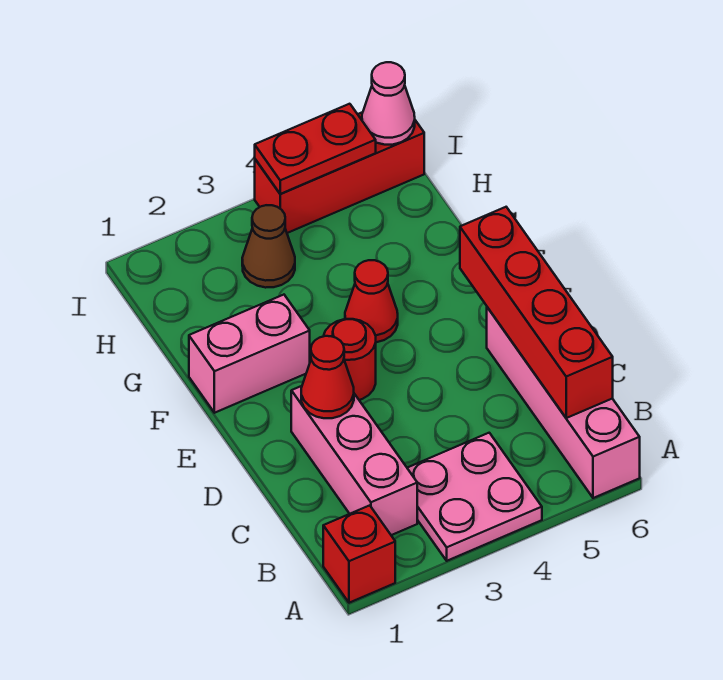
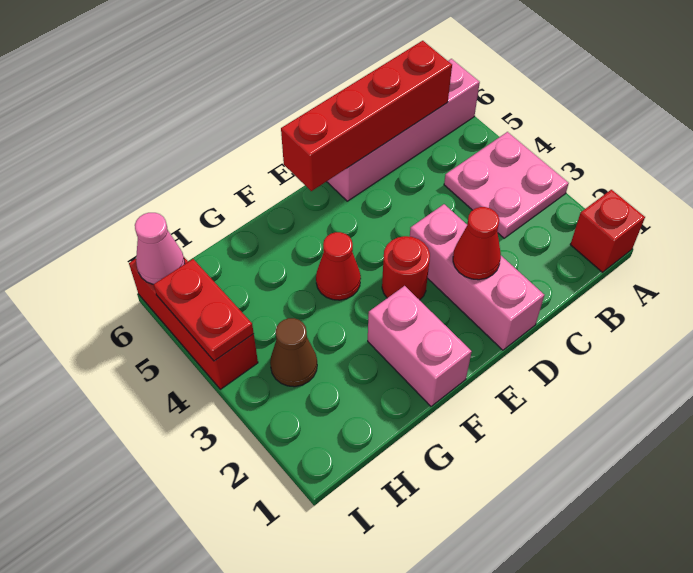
pink brick B2:D2 level 1 -> pink brick D1:D3 level 1

